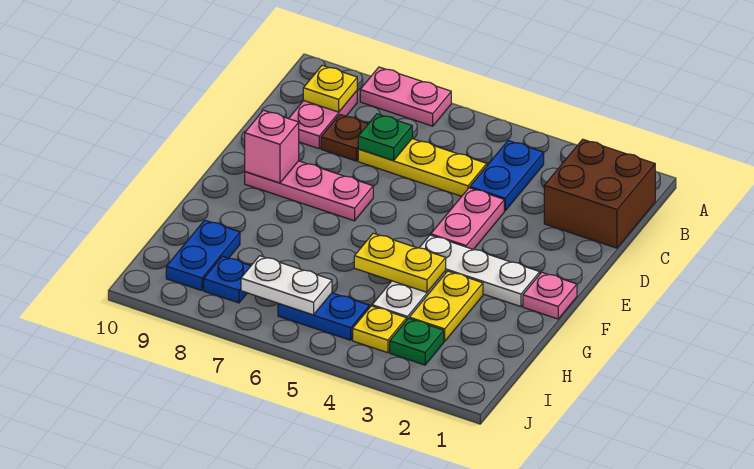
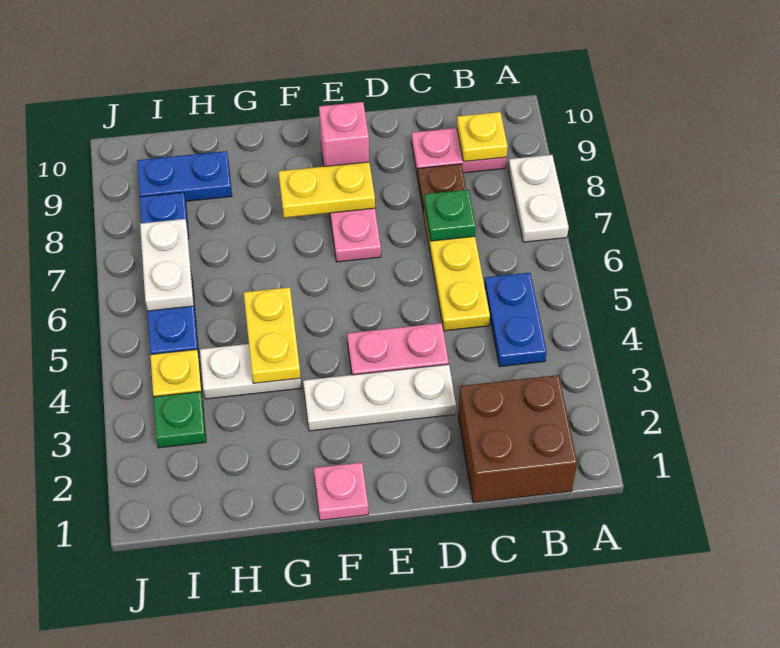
pink plate A7:A8 level 1 -> white plate A7:A8 level 1
blue plate B4:C4 level 1 -> blue plate B4:B5 level 1
white plate F2:F4 level 1 -> white plate D3:F3 level 1
yellow plate G3:H3 level 1 -> yellow plate E8:F8 level 2

